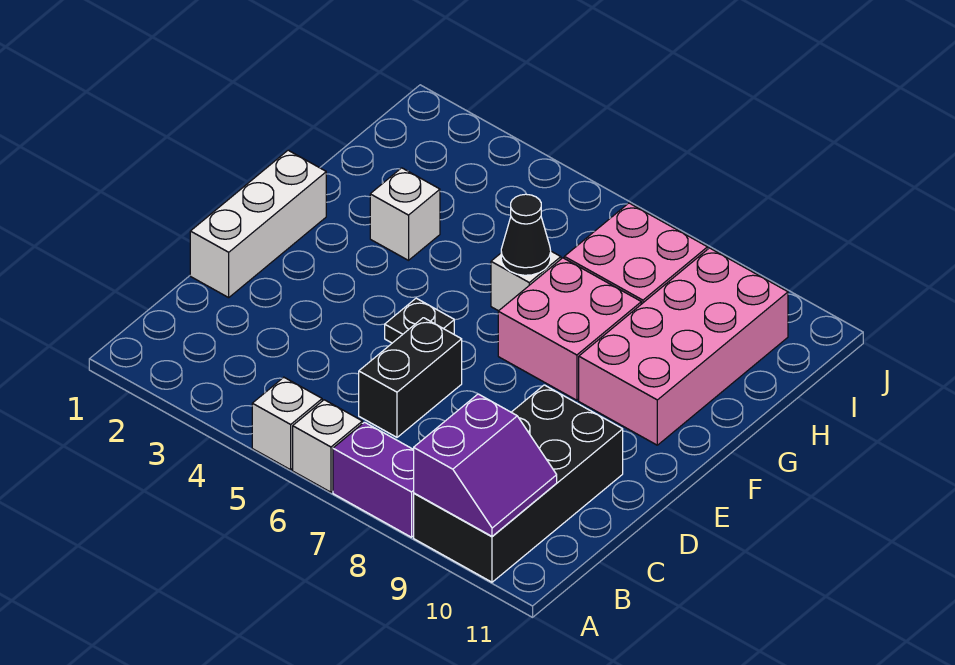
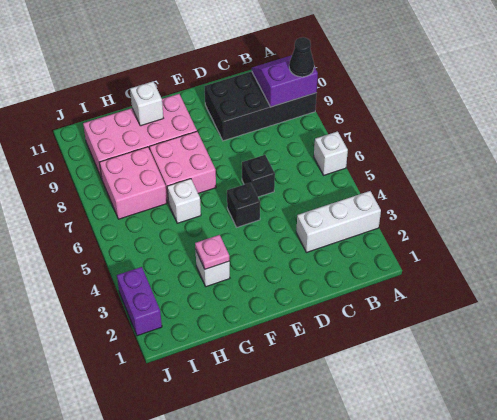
white brick A5 level 1 -> white brick G10 level 2
purple brick A7:A8 level 1 -> purple brick J2:J3 level 1
black brick C6:D6 level 1 -> black brick D6 level 1
white brick D1:F1 level 1 -> white brick A3:C3 level 1
black plate E5 level 1 -> black brick E5 level 1
none -> pink plate G3 level 2
black cone G6 level 2 -> black cone A9 level 3

